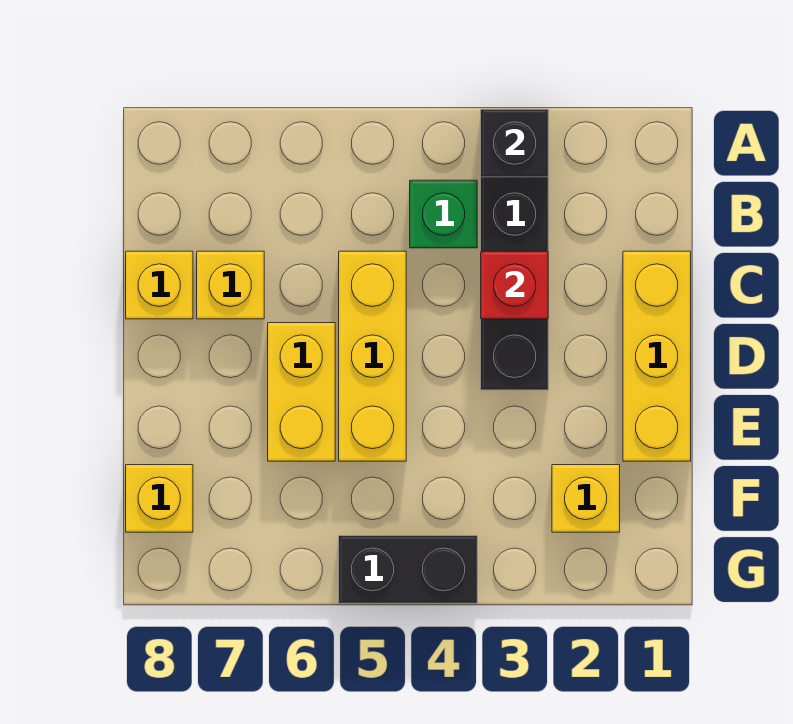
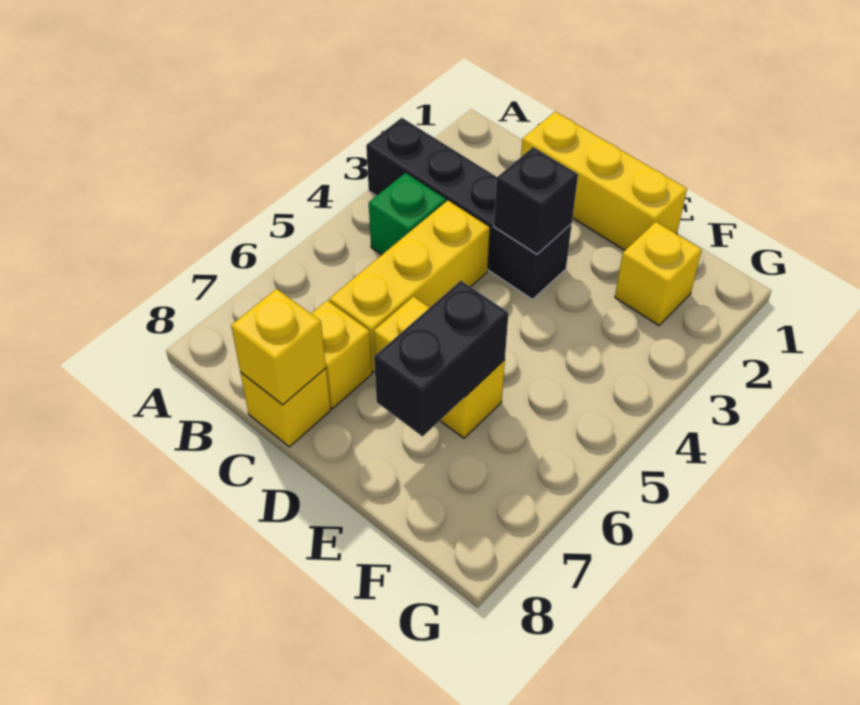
black brick A3 level 2 -> black brick D3 level 2
red brick C3 level 2 -> none
yellow brick C5:E5 level 1 -> yellow brick C4:C6 level 1
yellow brick F8 level 1 -> yellow brick C8 level 2
black brick G4:G5 level 1 -> black brick E6:E7 level 2

